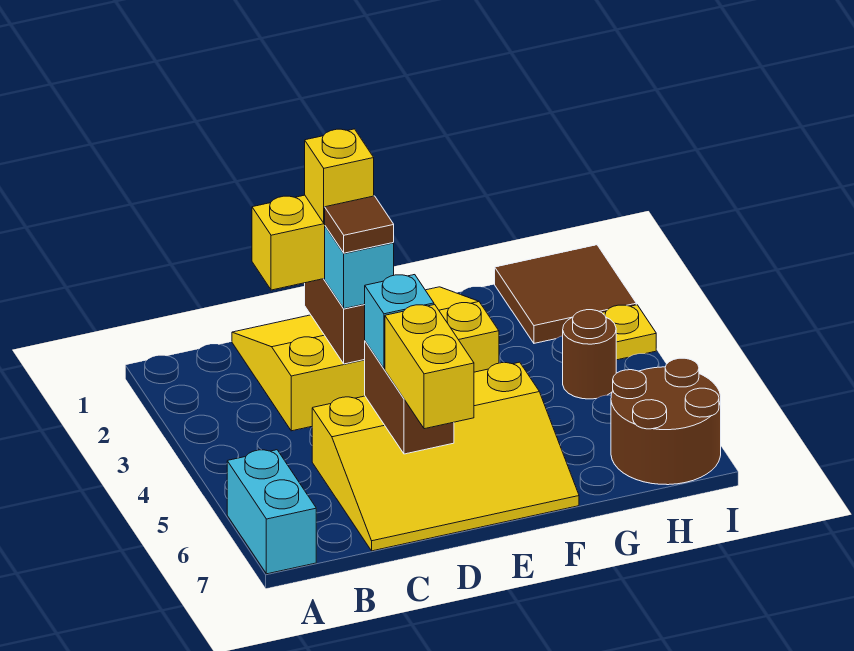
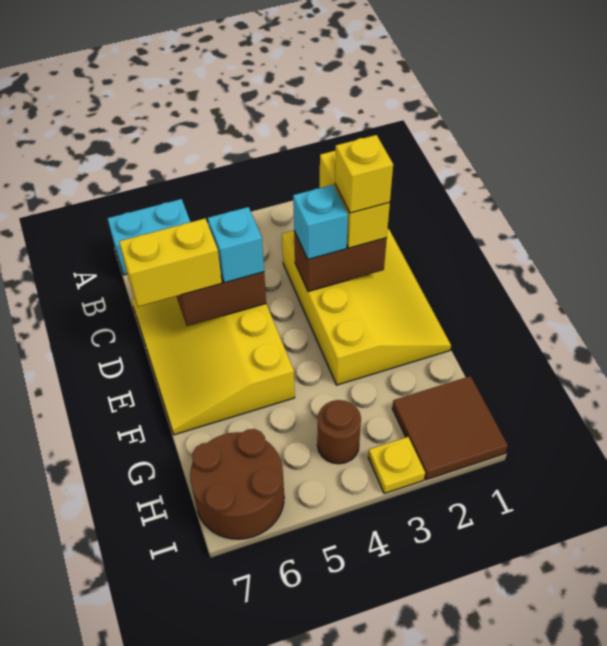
brown tile D3 level 4 -> none

